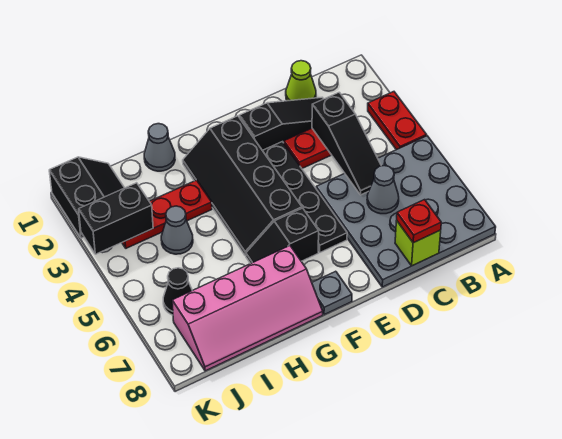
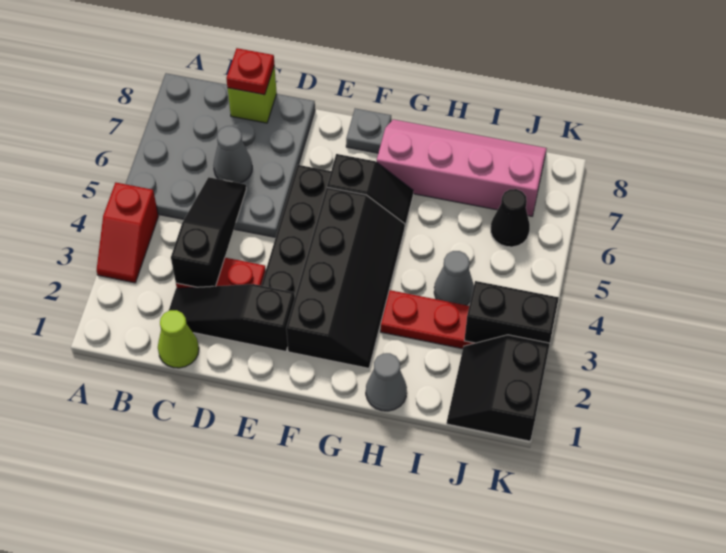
red plate A3:A4 level 1 -> red slope A3:A4 level 1 top 4

